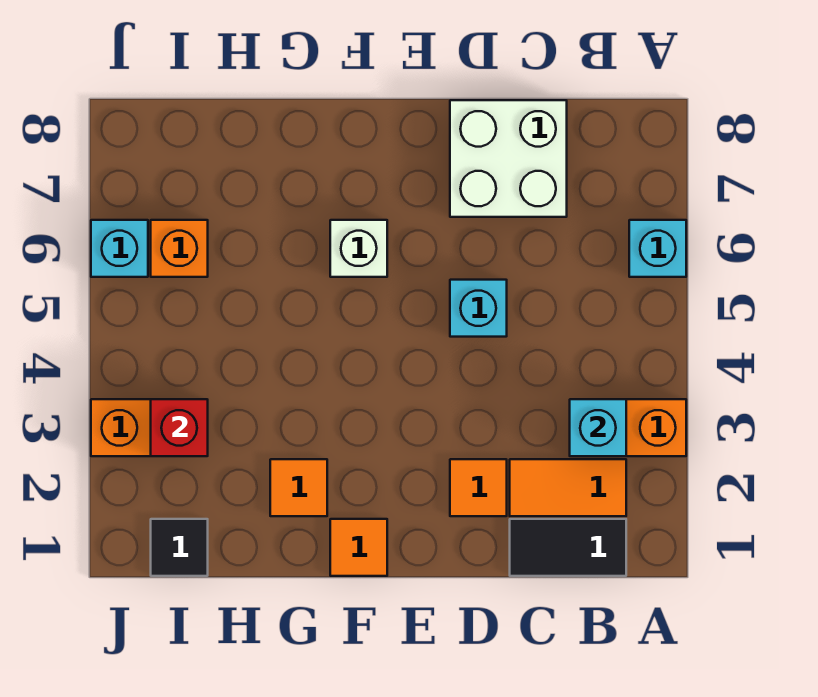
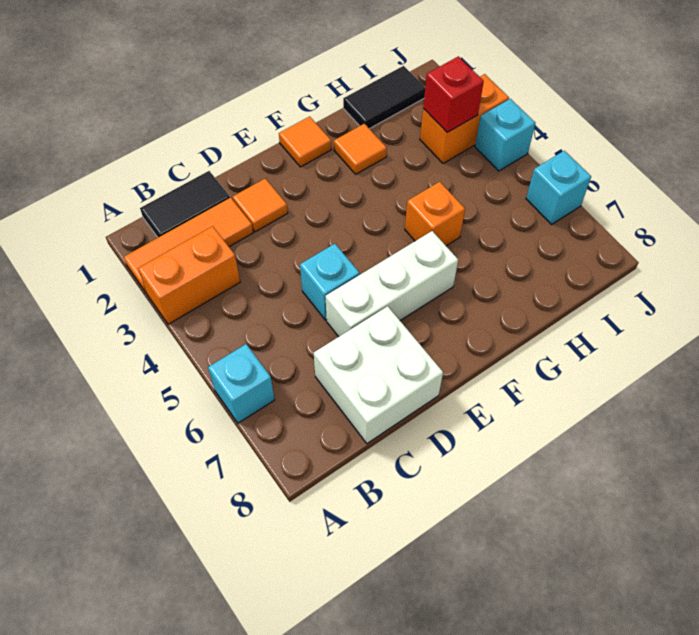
orange tile B2:C2 level 1 -> orange tile A2:C2 level 1
cyan brick B3 level 2 -> cyan brick J4 level 1
white brick F6 level 1 -> white brick D6:F6 level 1
black tile I1 level 1 -> black tile H1:I1 level 1
orange brick I6 level 1 -> orange brick G5 level 1

